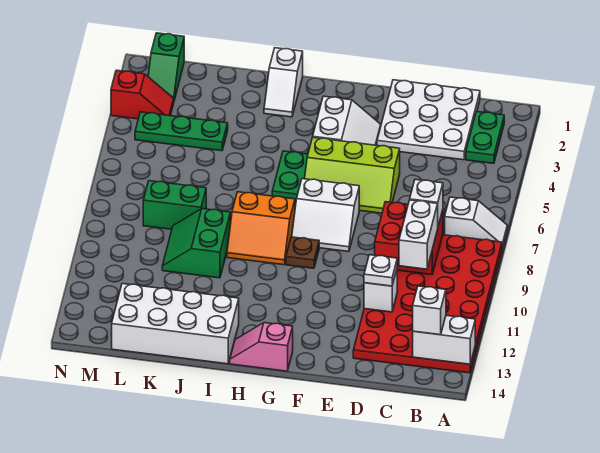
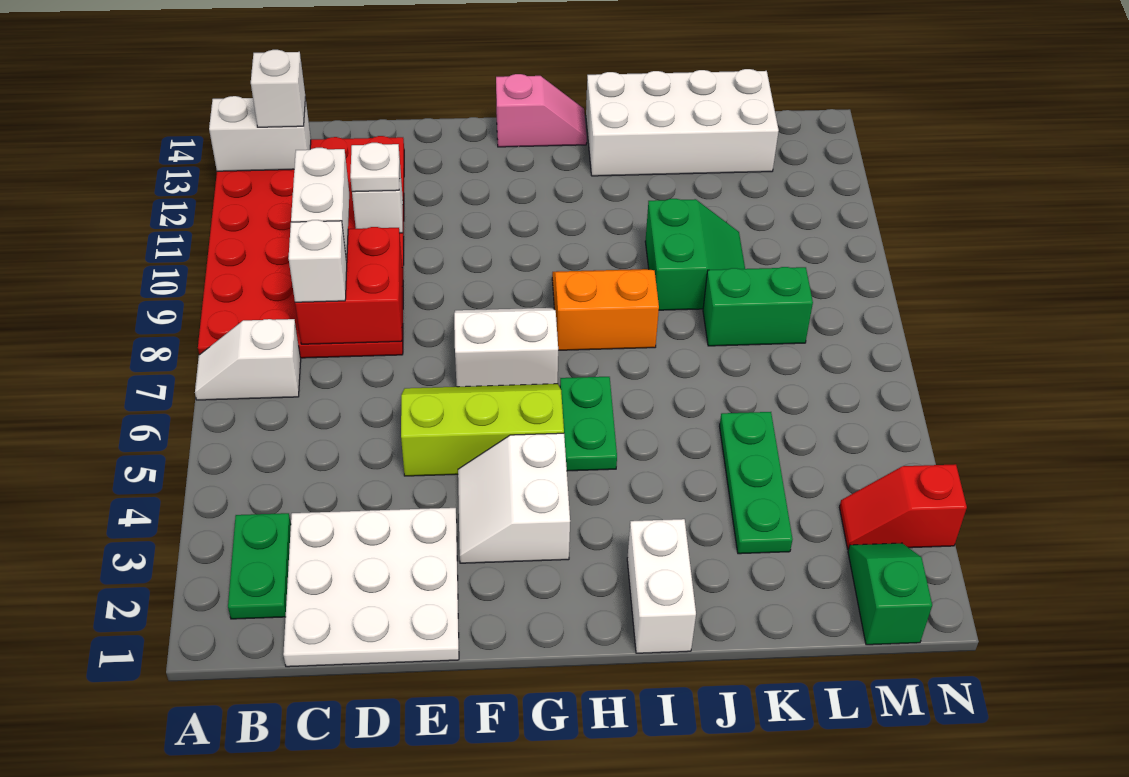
brown plate G9 level 1 -> none
white slope I1:I2 level 1 top 1 -> white brick I1:I2 level 1
green plate K4:M4 level 1 -> green plate K3:K5 level 1

